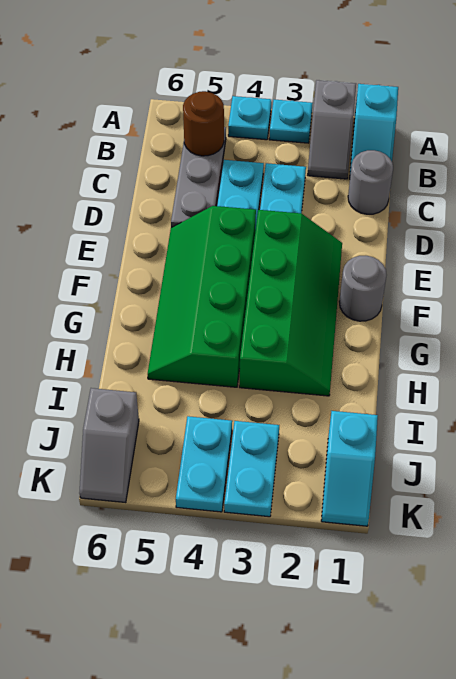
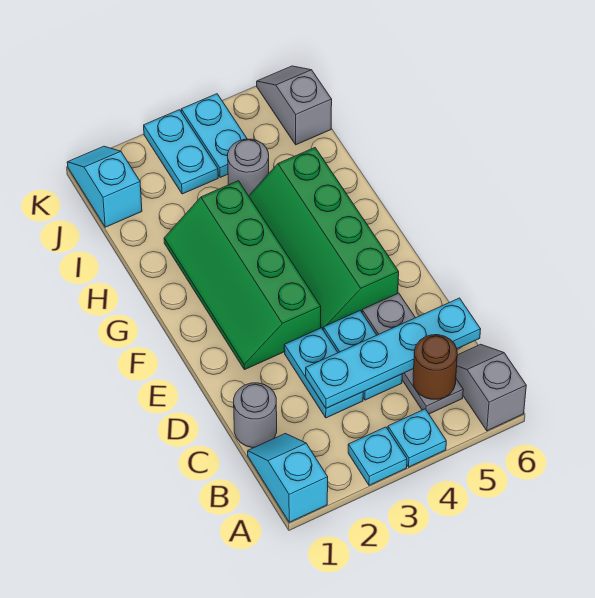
grey slope A2:B2 level 1 top A -> grey slope A6:B6 level 1 top A
none -> cyan plate C3:C6 level 2
green slope E4:H5 level 1 top 4 -> green slope E4:H5 level 1 top 5
grey round brick F1 level 1 -> grey round brick I4 level 1

